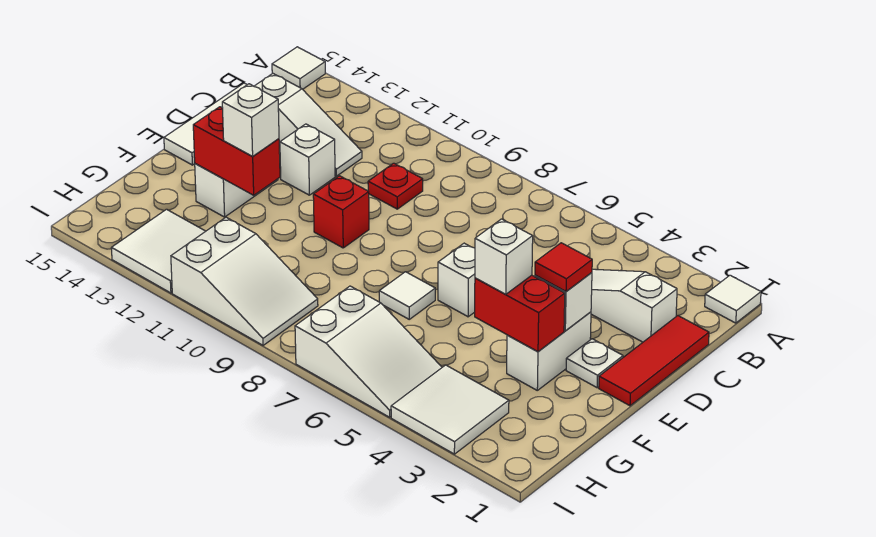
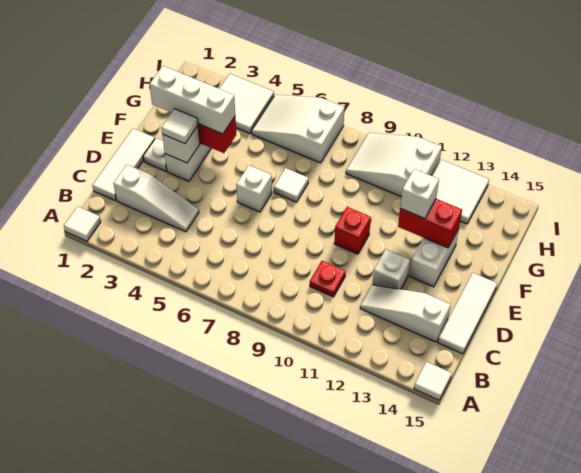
red tile C1:E1 level 1 -> white tile C1:E1 level 1
red tile E3 level 3 -> white tile E3 level 3
white brick F4 level 3 -> white brick F2:F4 level 3

